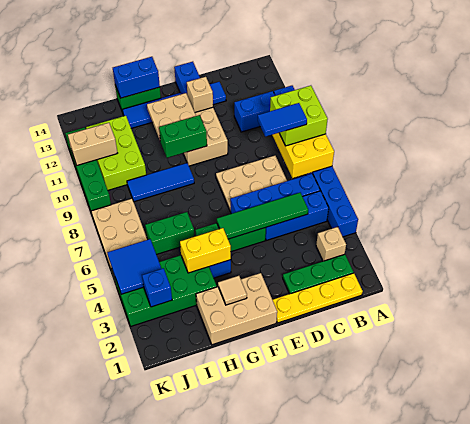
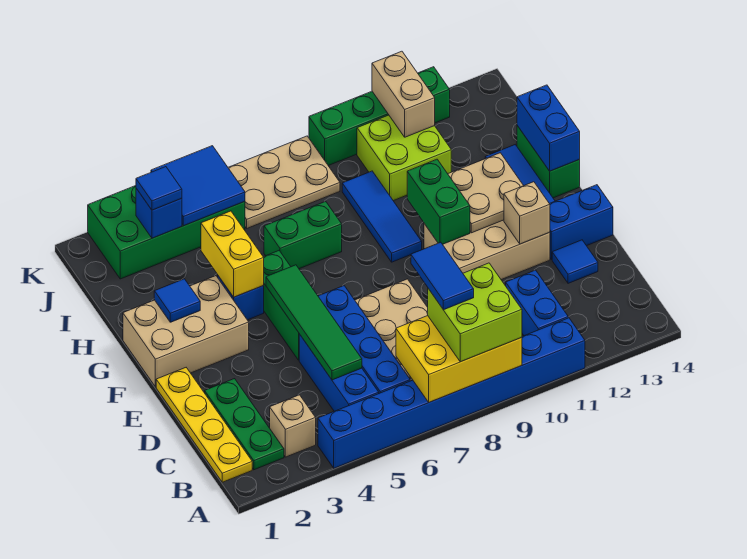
tan brick F1:H2 level 1 -> tan brick F1:G3 level 1
tan tile G2 level 2 -> blue tile G2 level 2
green brick H3:K4 level 1 -> green brick J2:K5 level 1
green brick H6:I6 level 1 -> green brick H6:H7 level 1
lime brick I10:J12 level 1 -> lime brick I10:J11 level 1
none -> blue tile J3 level 3

